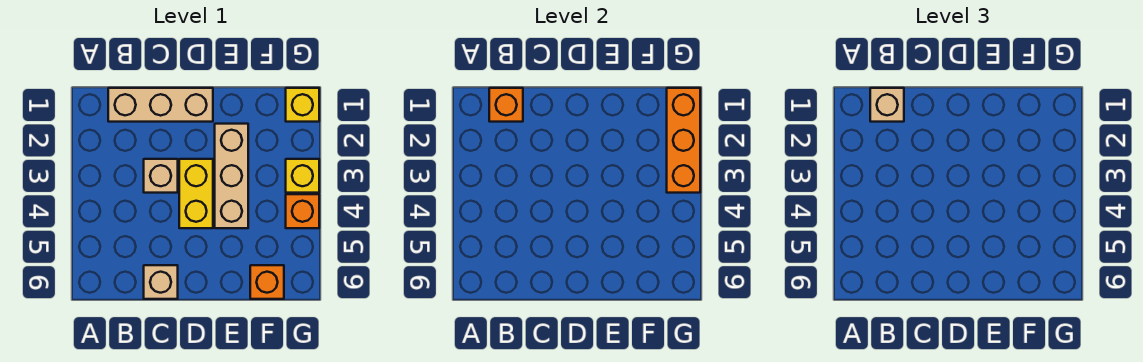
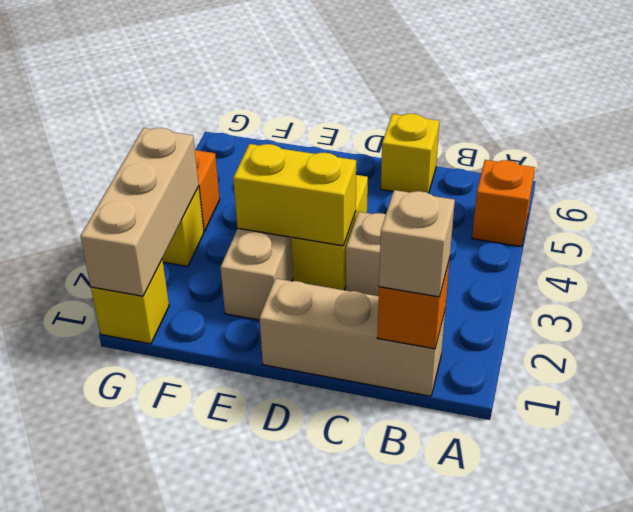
tan brick C6 level 1 -> yellow brick C6 level 1
none -> yellow brick D3:E3 level 2
orange brick F6 level 1 -> orange brick A5 level 1
orange brick G1:G3 level 2 -> tan brick G1:G3 level 2

